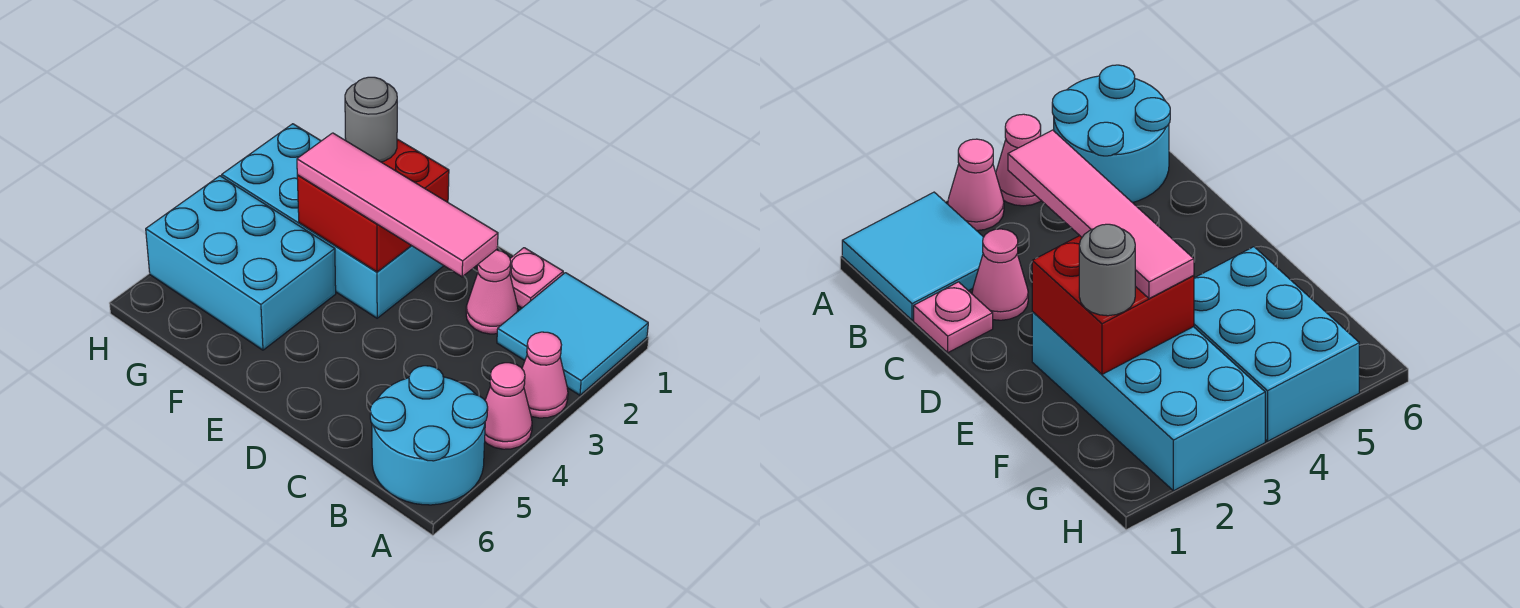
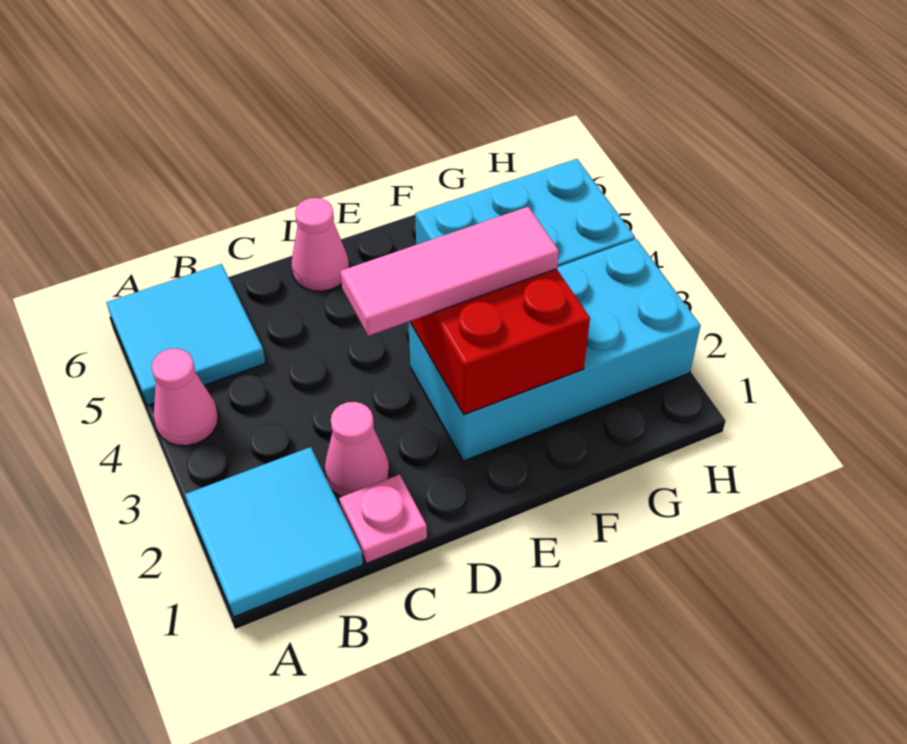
pink cone A3 level 1 -> pink cone D6 level 1
cyan round brick A5:B6 level 1 -> cyan tile A5:B6 level 1
pink tile C3:F3 level 3 -> pink tile D3:F3 level 3
grey round brick F2 level 3 -> none

